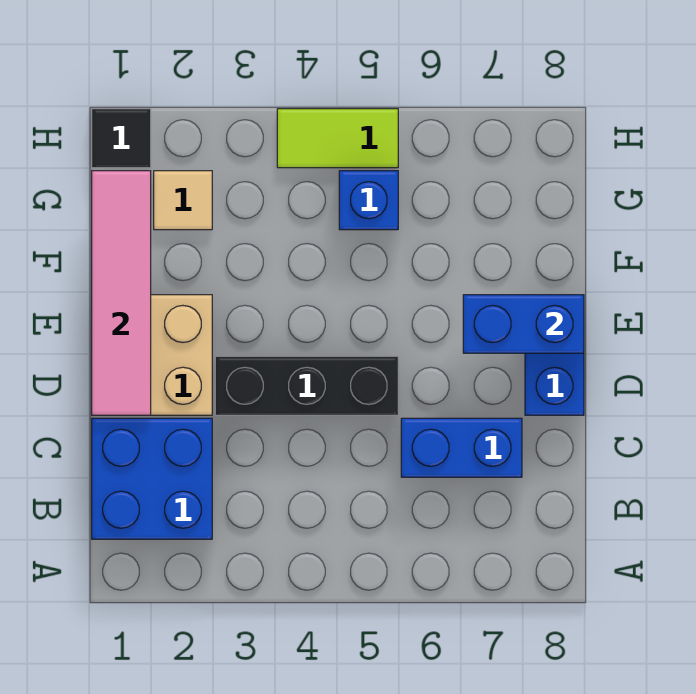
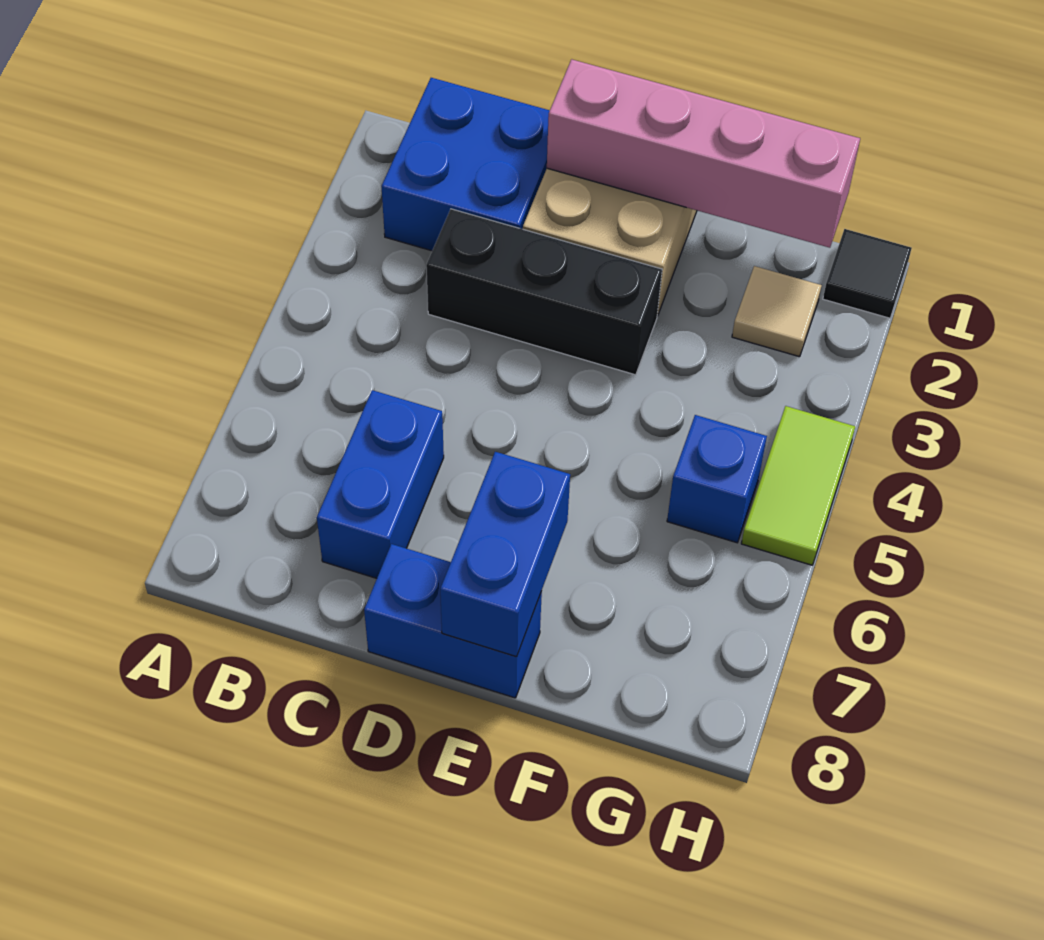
pink tile D1:G1 level 2 -> pink brick D1:G1 level 2
black brick D3:D5 level 1 -> black brick C3:E3 level 1

